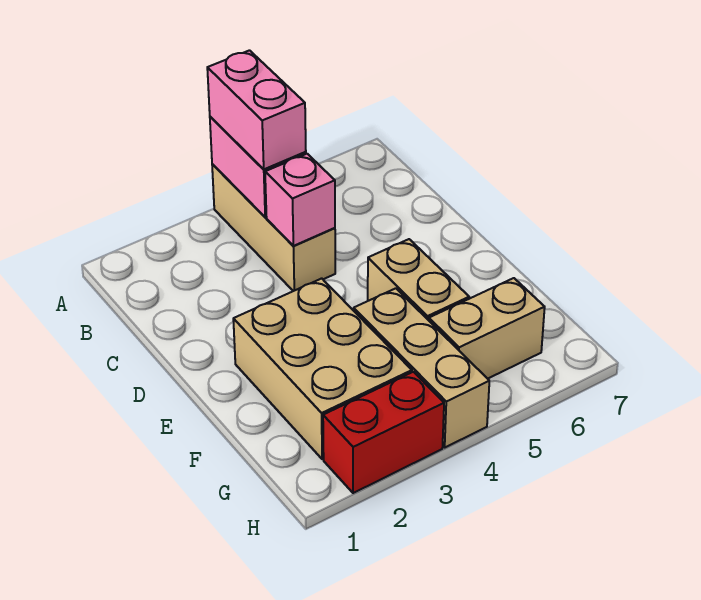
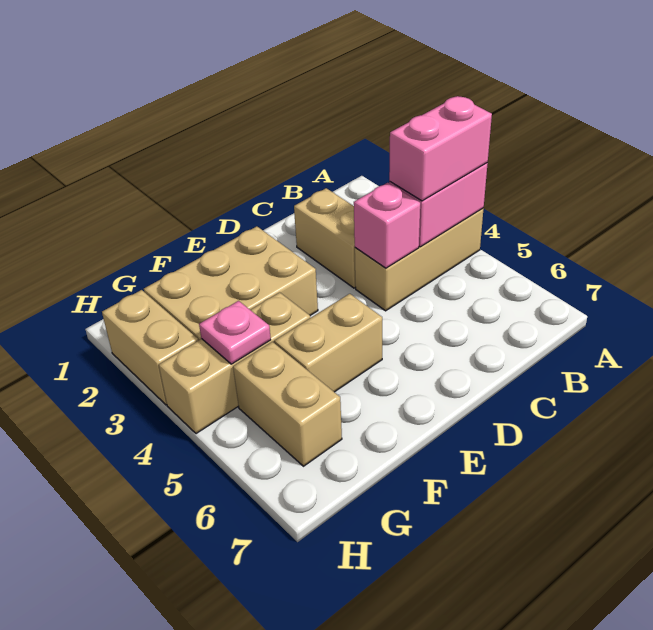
none -> tan brick C2:C3 level 1
none -> pink plate G4 level 2
red brick H2:H3 level 1 -> tan brick H2:H3 level 1

